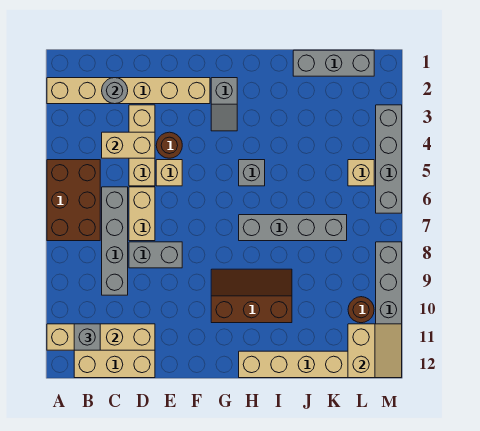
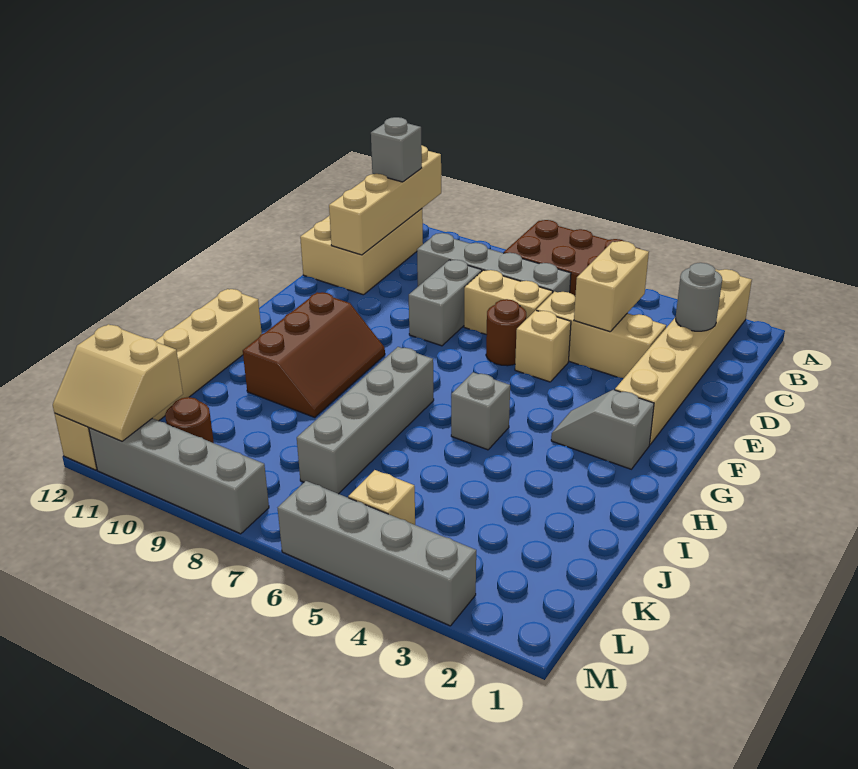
brown round brick E4 level 1 -> brown round brick E6 level 1
grey brick J1:L1 level 1 -> none

